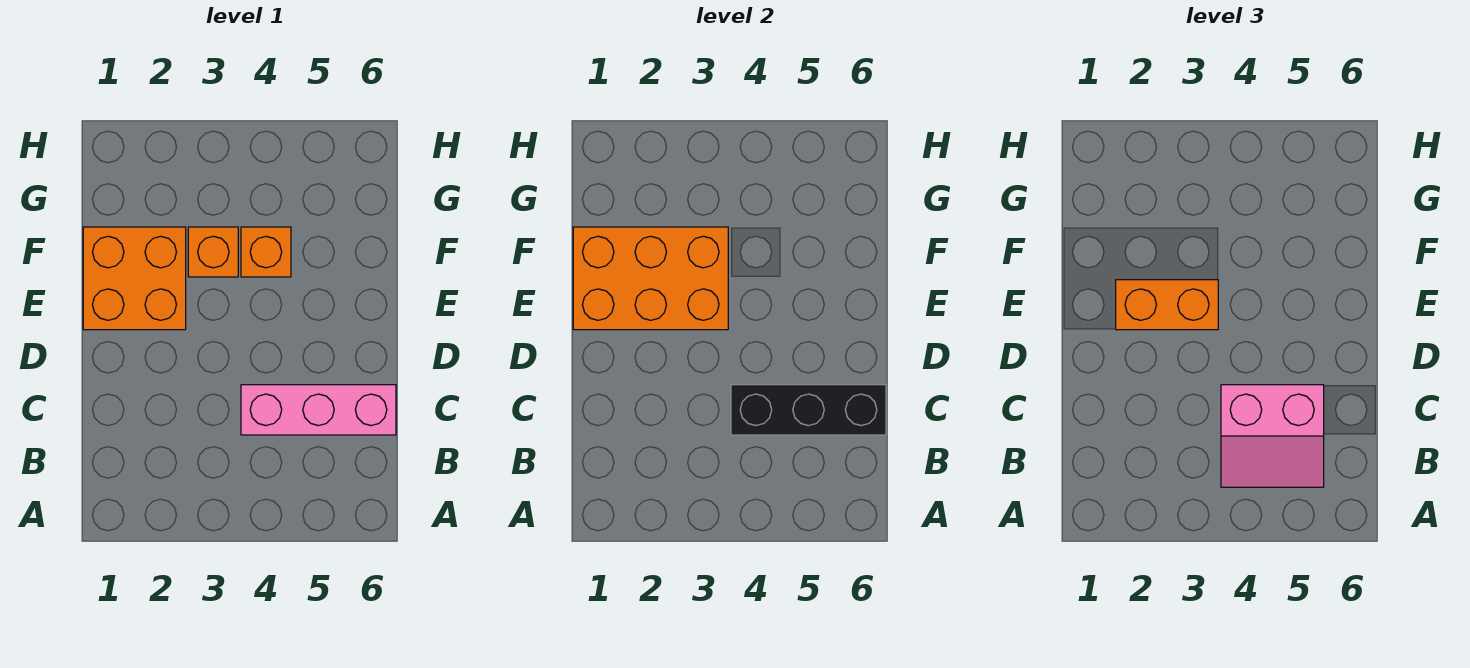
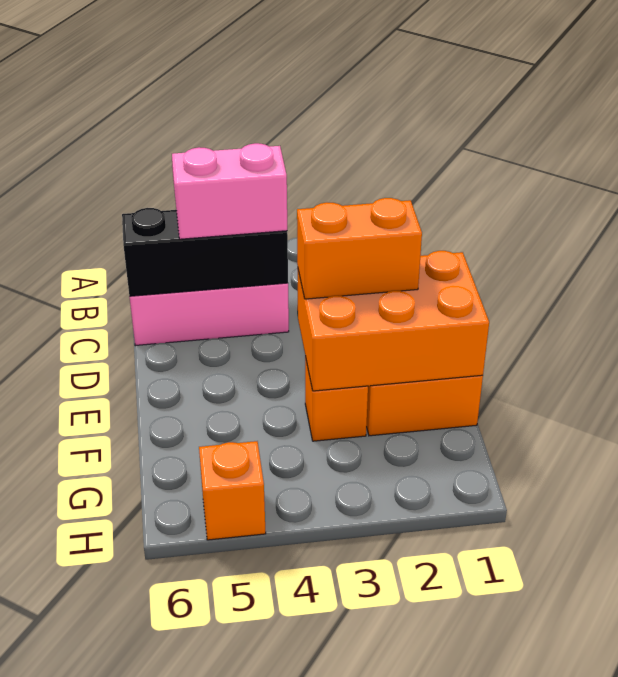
orange brick F4 level 1 -> orange brick H5 level 1

